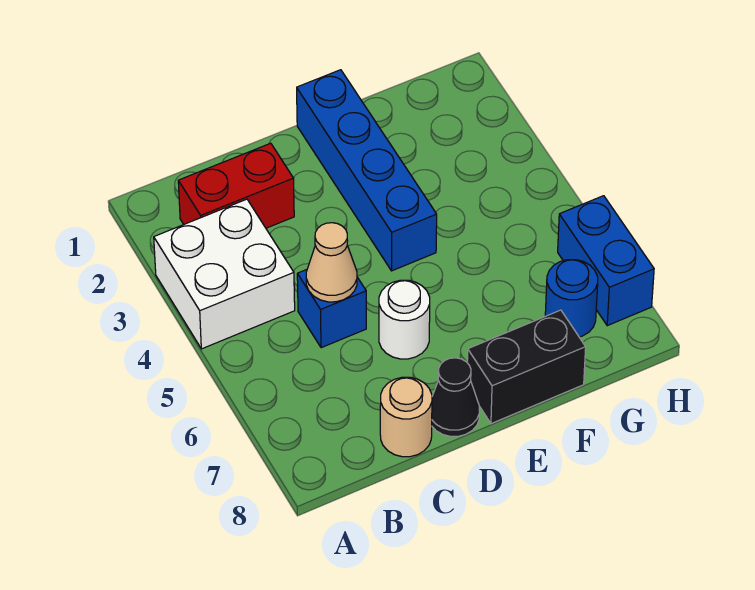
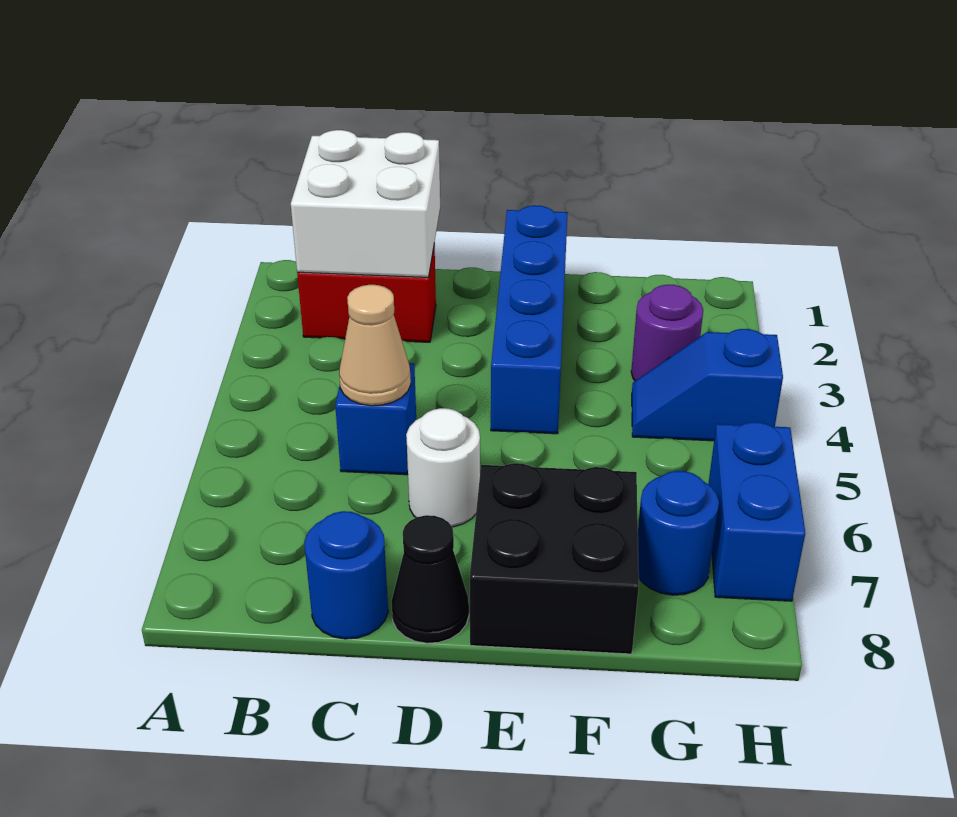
white brick A3:B4 level 1 -> white brick B1:C2 level 2
tan round brick C8 level 1 -> blue round brick C8 level 1
black brick E8:F8 level 1 -> black brick E7:F8 level 1
none -> purple round brick G3 level 1
none -> blue slope G4:H4 level 1 top H

